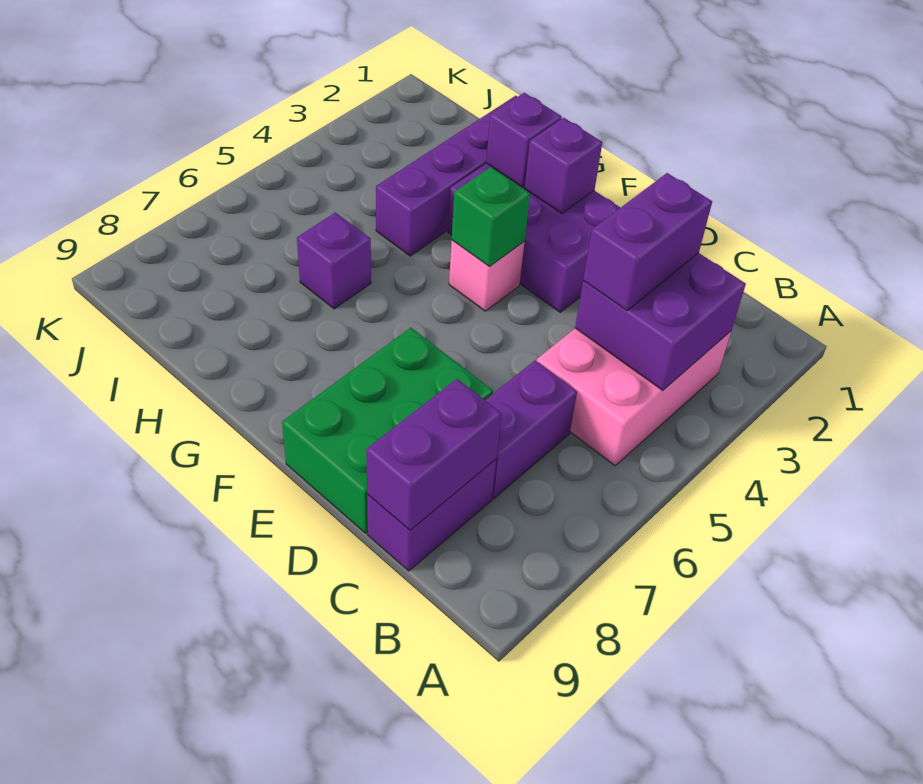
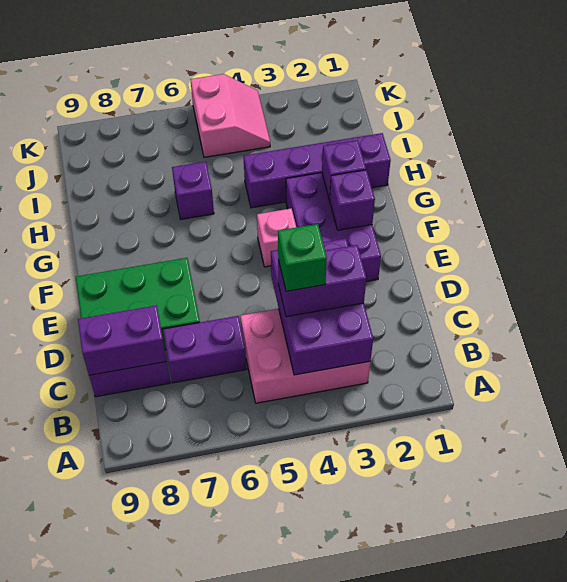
purple brick B3:C4 level 2 -> purple brick B3:D4 level 2
green brick F4 level 2 -> green brick C4 level 4
none -> pink slope J4:K5 level 1 top 5

